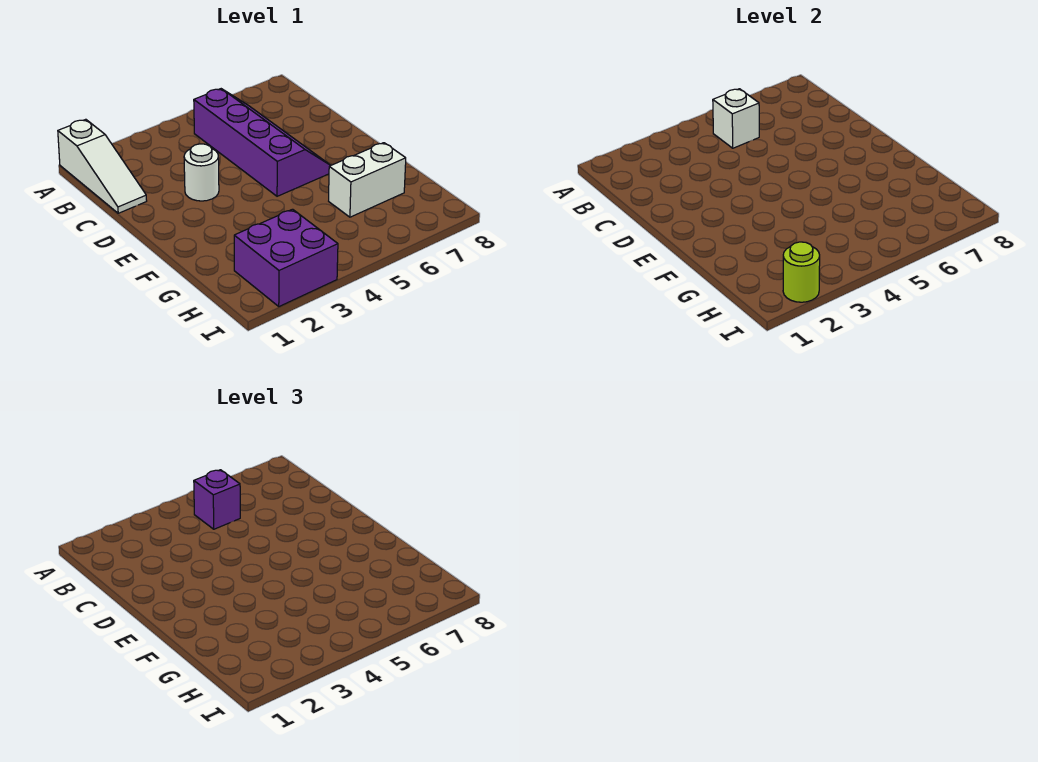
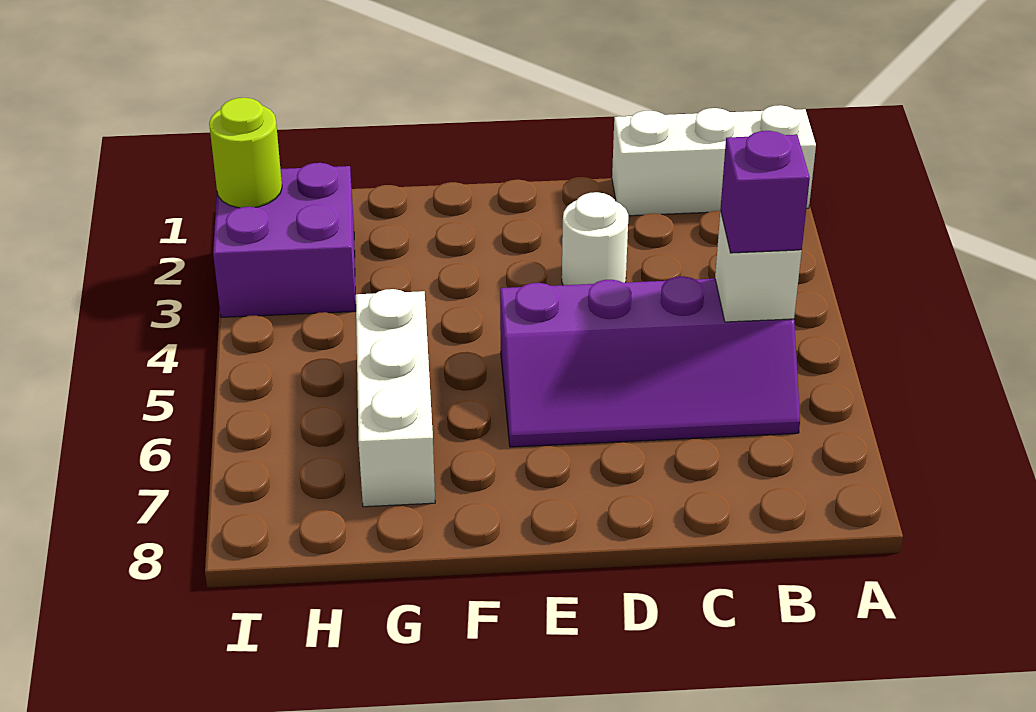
white slope A1:C1 level 1 top A -> white brick A1:C1 level 1
white brick G6:G7 level 1 -> white brick G5:G7 level 1

